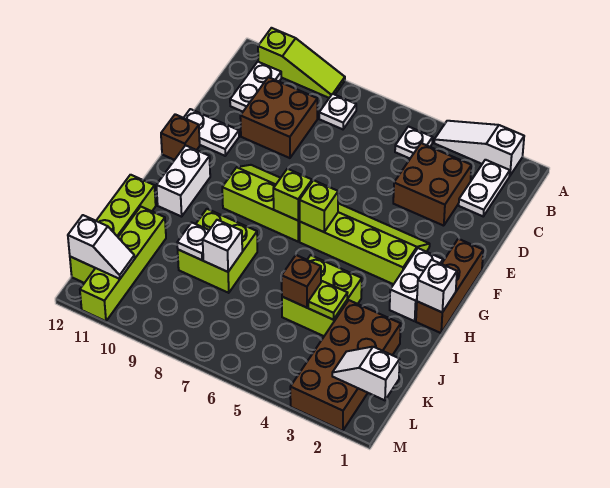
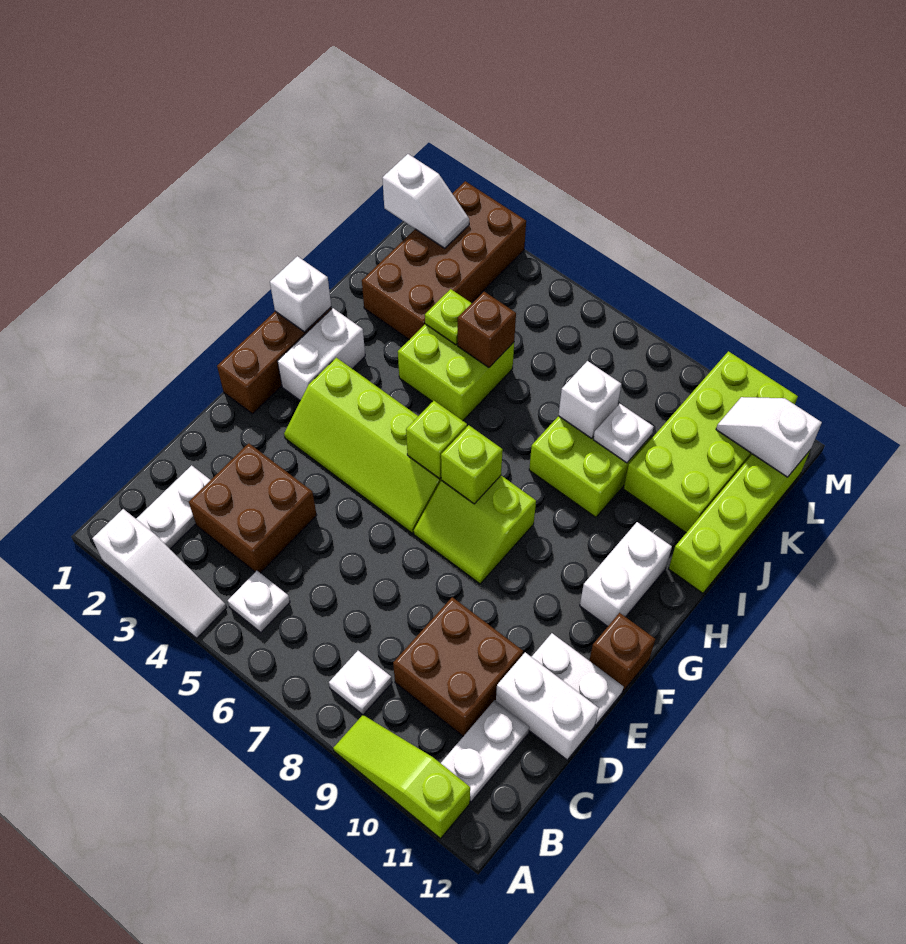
none -> white brick D11:D12 level 1
lime slope F7:G9 level 1 top G -> lime slope F7:G8 level 1 top G
lime brick J11:M11 level 1 -> lime brick J10:M11 level 1

